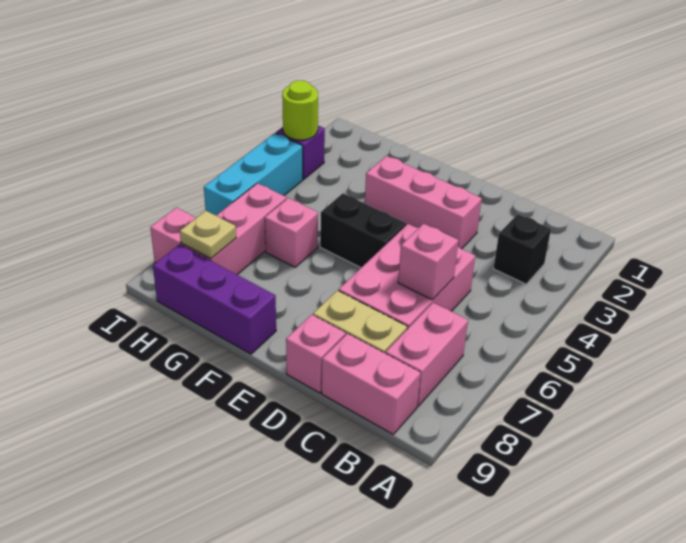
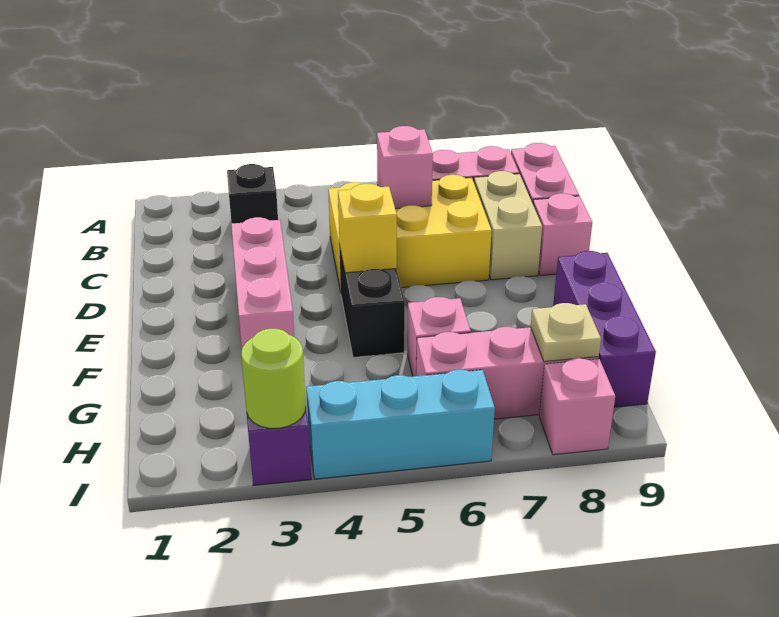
pink brick C5:D7 level 1 -> yellow brick C5:D7 level 1
none -> yellow brick E5 level 2

